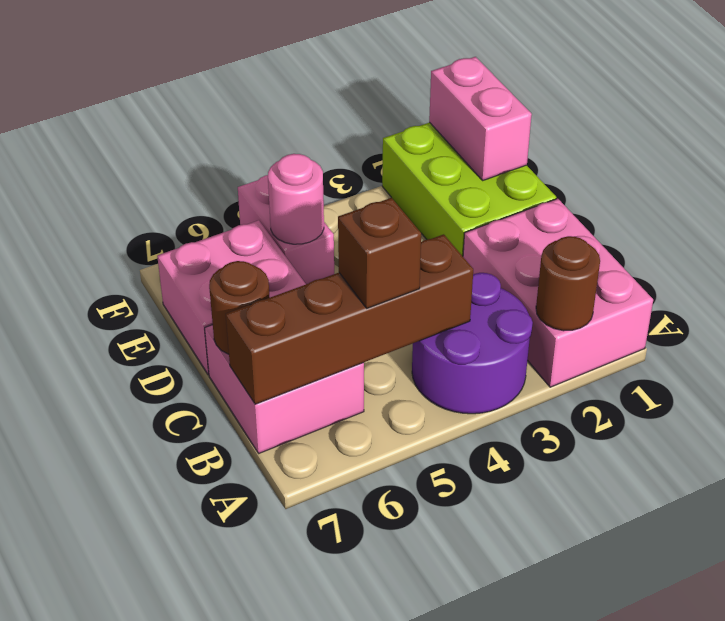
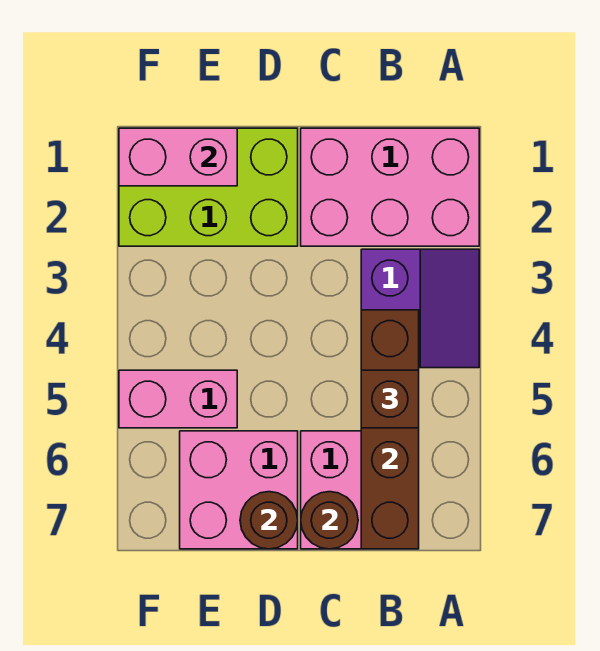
brown round brick A2 level 2 -> brown round brick D7 level 2
purple round brick A3:B4 level 1 -> purple slope A3:B4 level 1 top B
pink round brick E5 level 2 -> none

